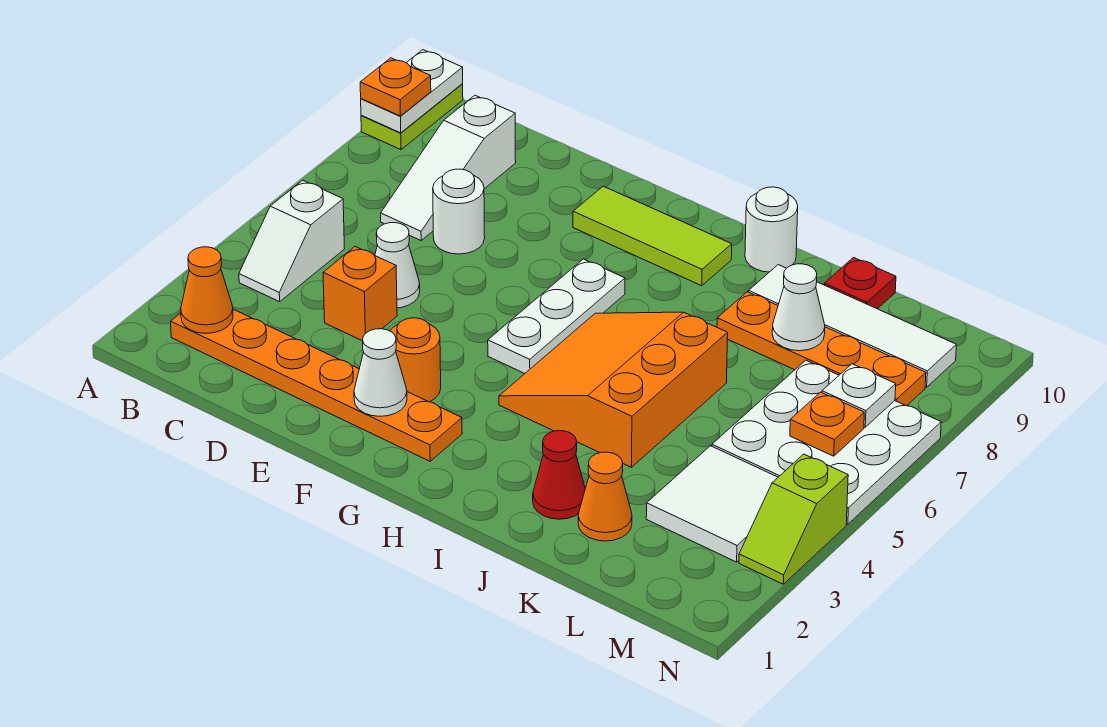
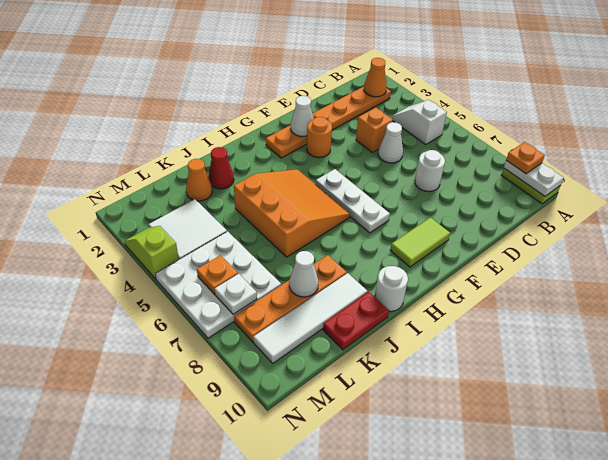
white slope C7:C9 level 1 top 9 -> none
lime tile F9:H9 level 1 -> lime tile F9:G9 level 1
red plate K10 level 1 -> red plate J10:K10 level 1

